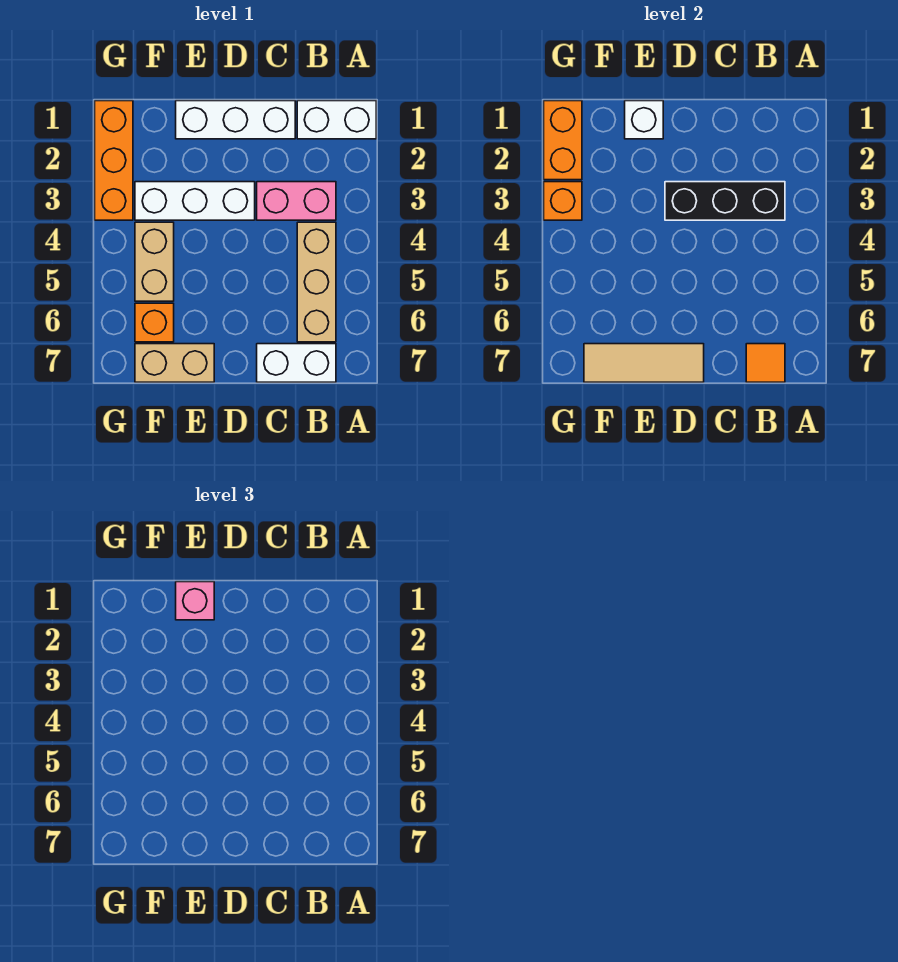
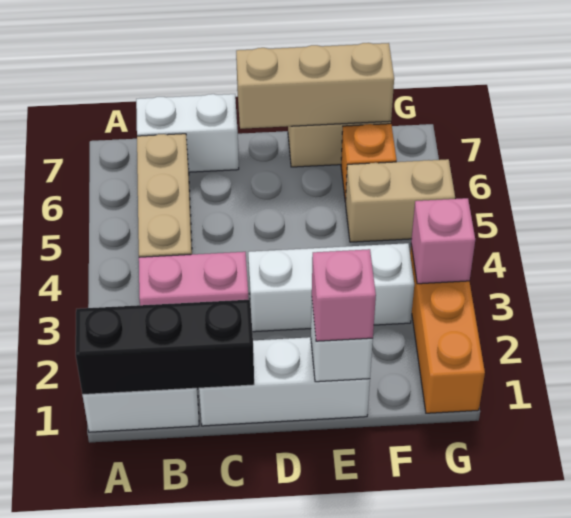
black brick B3:D3 level 2 -> black brick A1:C1 level 2
orange tile B7 level 2 -> none
tan tile D7:F7 level 2 -> tan brick D7:F7 level 2
tan brick F4:F5 level 1 -> tan brick F5:G5 level 1
orange brick G1:G2 level 2 -> none
orange brick G3 level 2 -> pink brick G3 level 2

